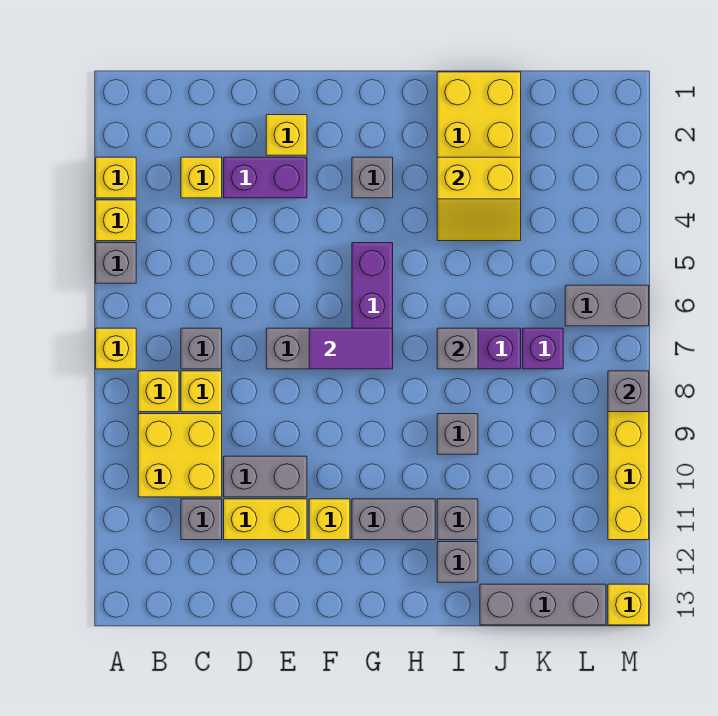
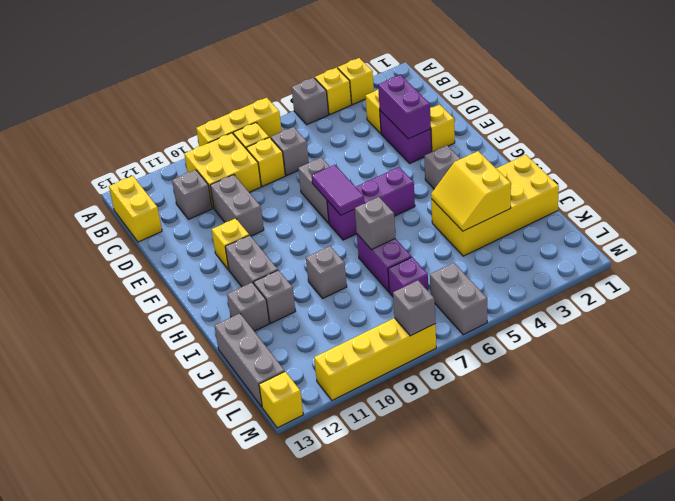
yellow brick A7 level 1 -> yellow brick A7:A9 level 1
none -> purple brick D3:E3 level 2
yellow brick D11:E11 level 1 -> yellow brick B13:C13 level 1

